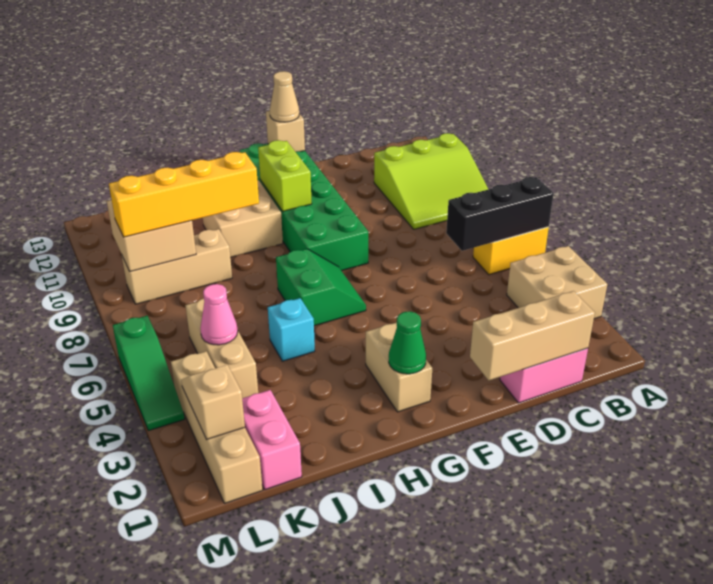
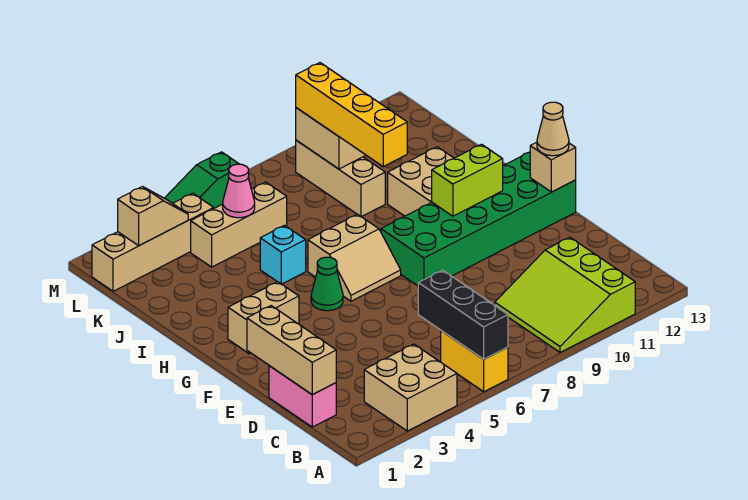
green cone G2 level 2 -> green cone G5 level 1
green slope G6:H7 level 1 top H -> tan slope G6:H7 level 1 top H
pink brick K1:K2 level 1 -> none

